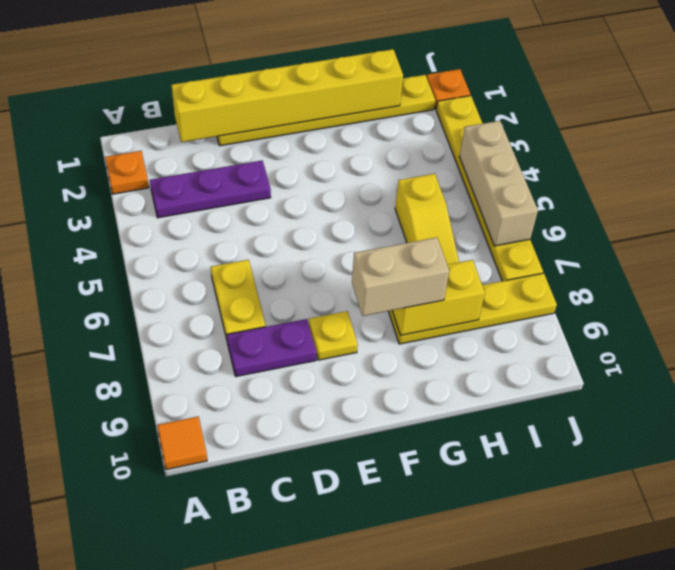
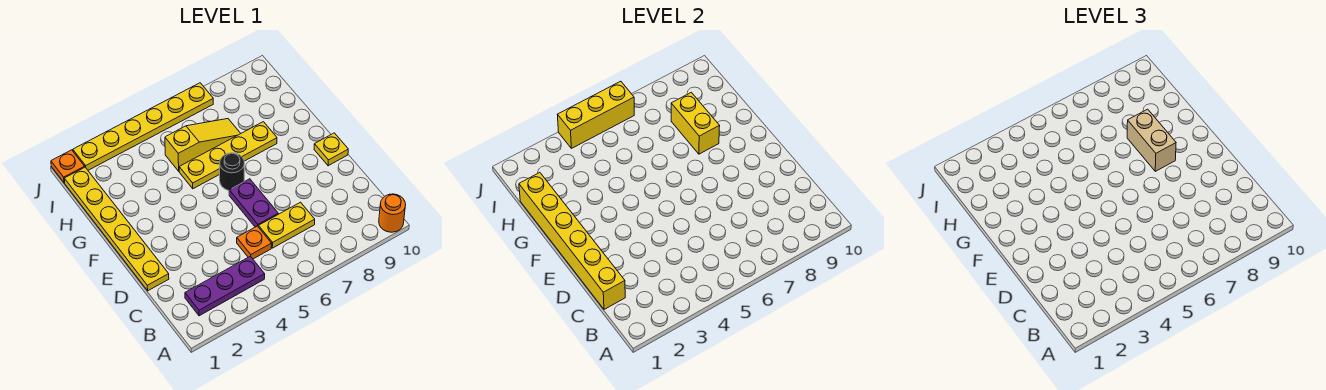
orange plate A2 level 1 -> orange plate C5 level 1
orange tile A10 level 1 -> orange round brick A10 level 1
purple plate B3:D3 level 1 -> purple plate B2:B4 level 1
purple plate C8:D8 level 1 -> purple plate D6:E6 level 1
yellow plate E8 level 1 -> yellow plate E10 level 1
none -> black round brick F6 level 1
yellow plate G8:J8 level 1 -> yellow plate G5:G8 level 1
tan brick J4:J6 level 2 -> yellow brick J4:J6 level 2

